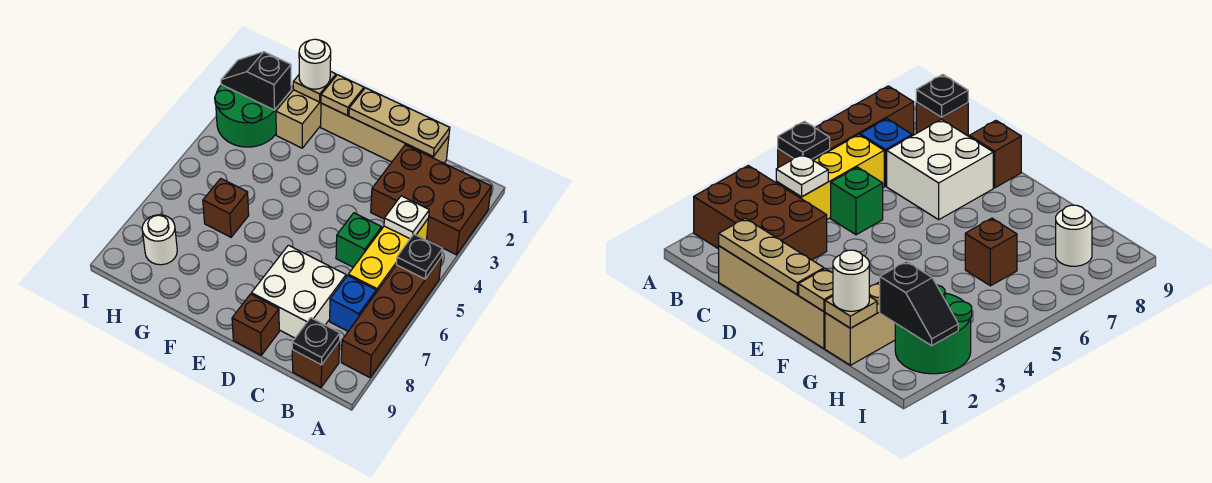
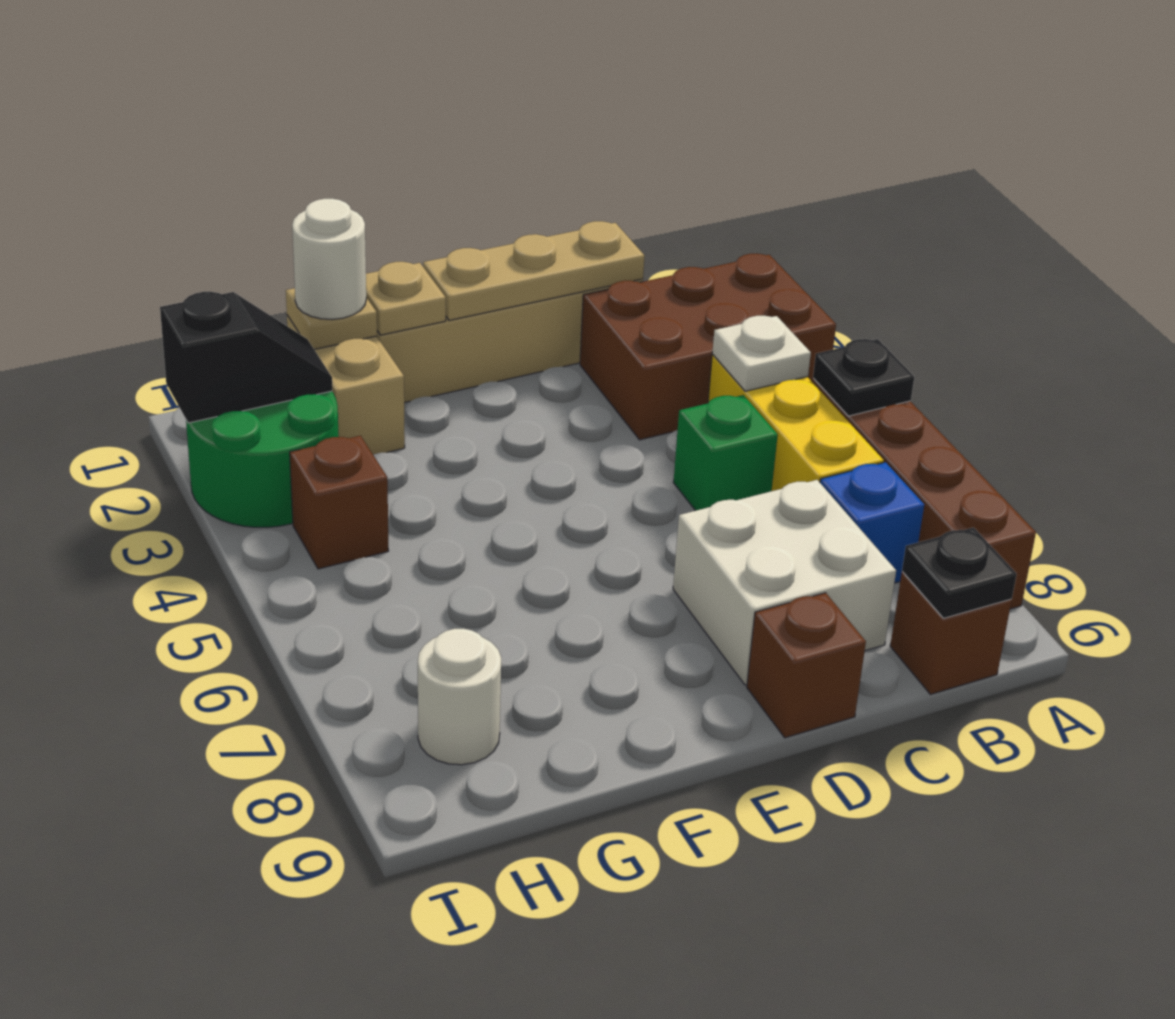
brown brick G6 level 1 -> brown brick H4 level 1
black slope H2:I2 level 2 top H -> black slope H2:I2 level 2 top I

